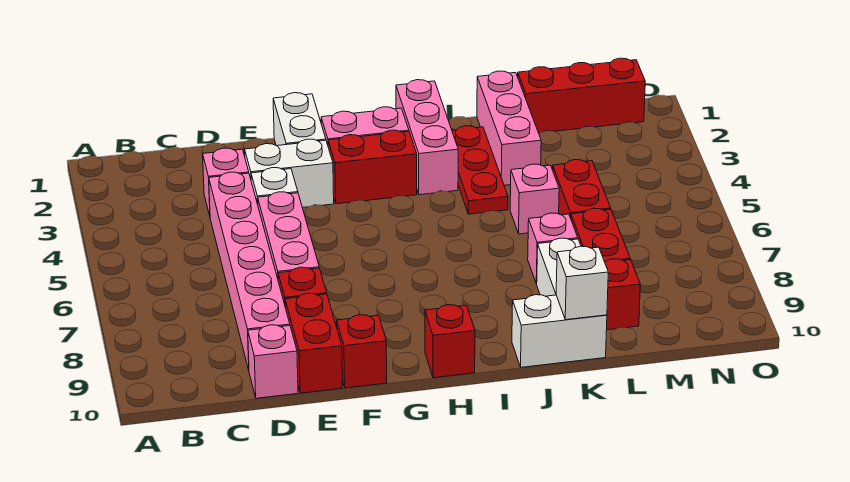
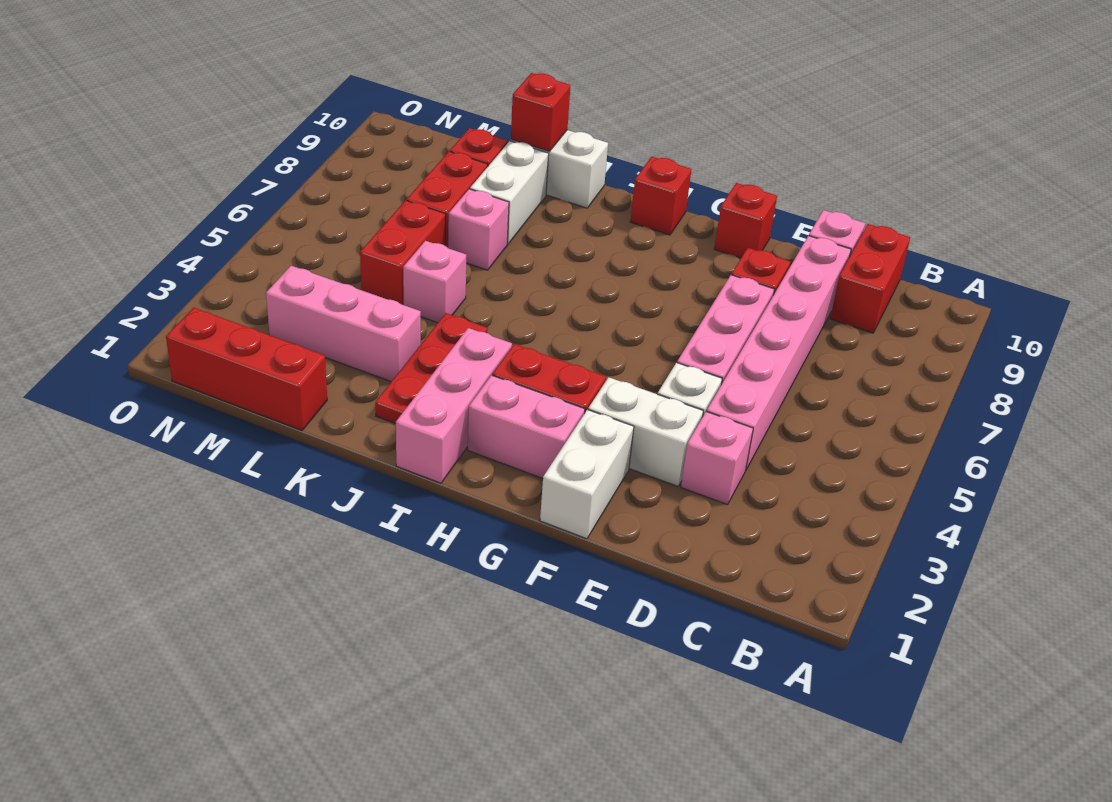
red brick E9:E10 level 1 -> red brick C9:C10 level 1
pink brick K1:K3 level 1 -> pink brick K3:M3 level 1
white brick K10 level 2 -> red brick K10 level 2

